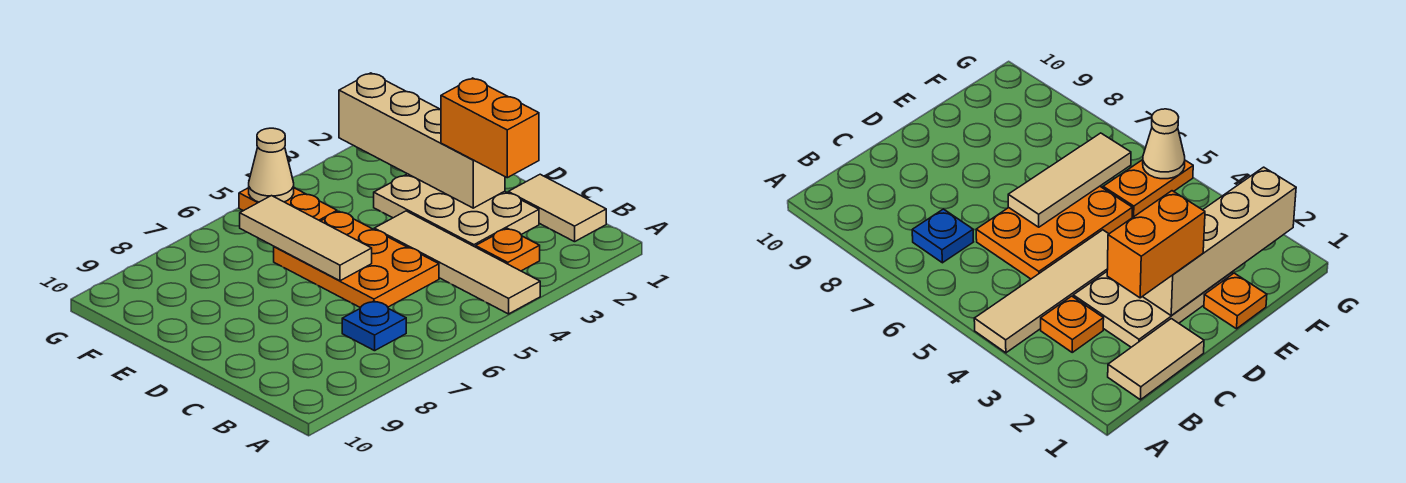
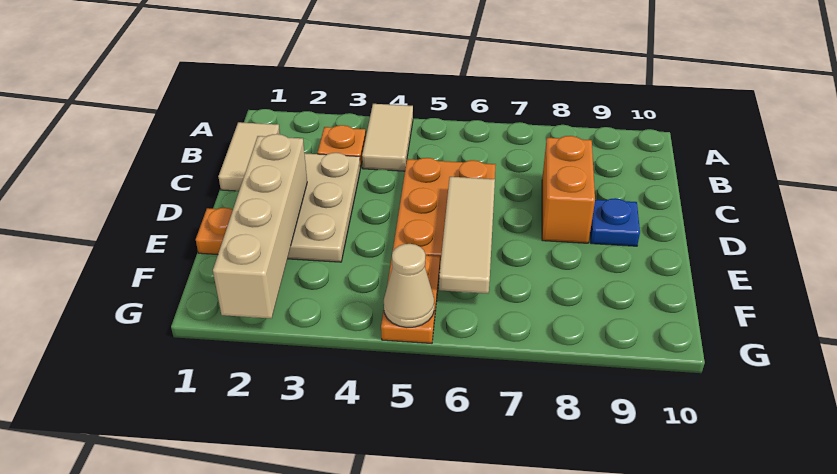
tan tile A4:D4 level 1 -> tan tile A4:B4 level 1
blue plate B7 level 1 -> blue plate D9 level 1
orange brick C2:D2 level 3 -> orange brick C8:D8 level 1

